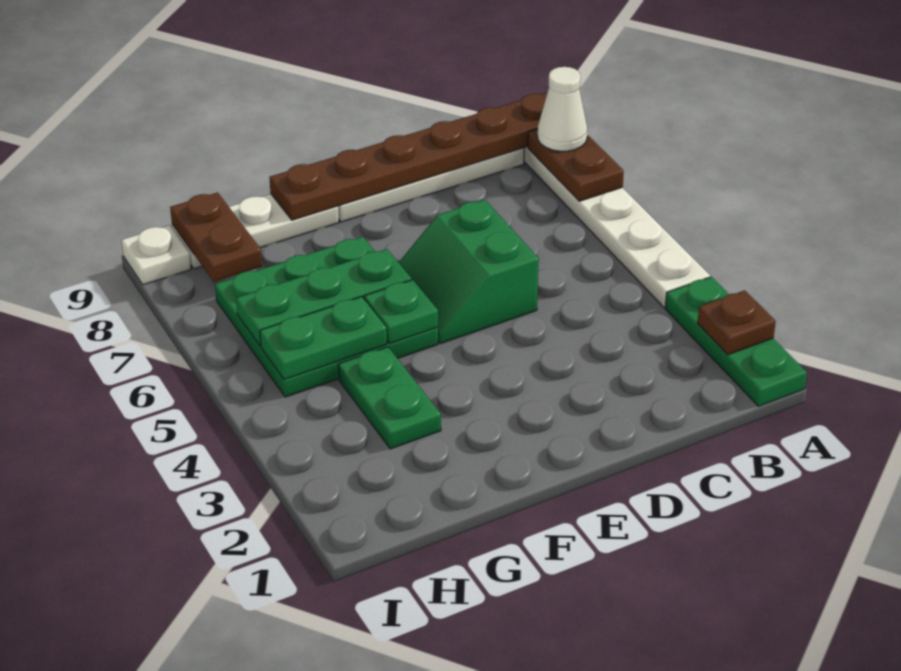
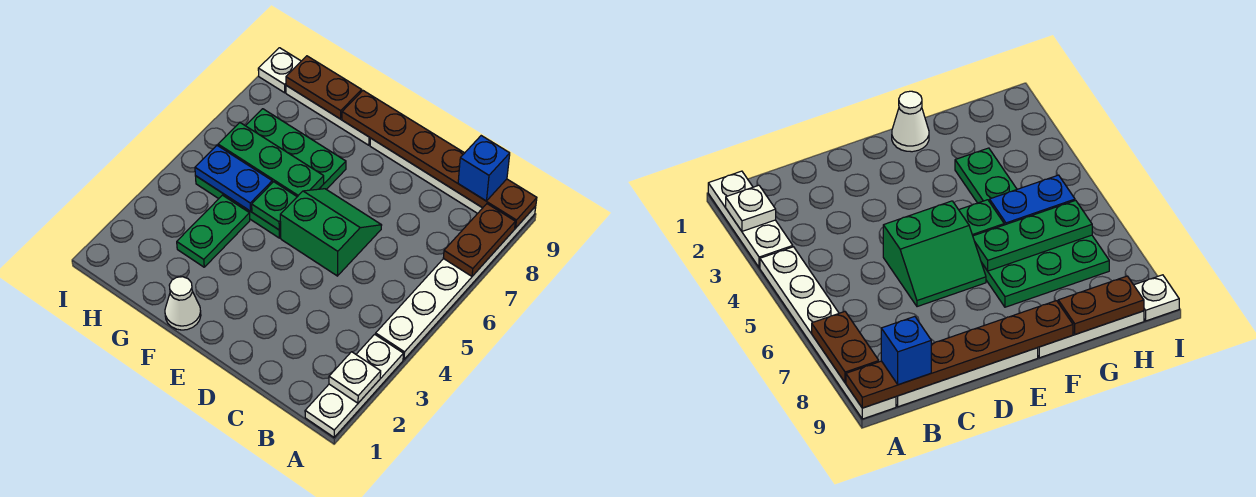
green plate A1:A3 level 1 -> white plate A1:A3 level 1
brown plate A2 level 2 -> white plate A2 level 2
white cone A8 level 3 -> white cone F1 level 1
none -> blue brick B9 level 3
green slope D5:E6 level 1 top D -> green slope D5:E6 level 1 top 5
green plate G5:H5 level 2 -> blue plate G5:H5 level 2
brown plate H8:H9 level 2 -> brown plate G9:H9 level 2

